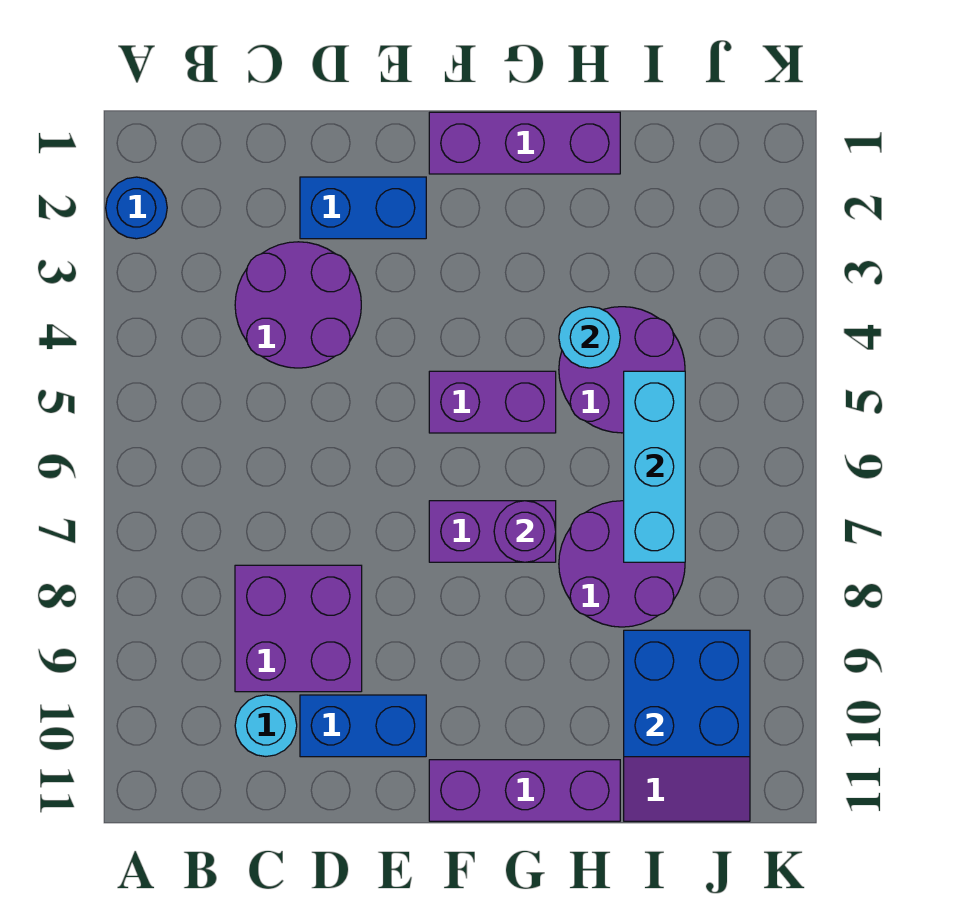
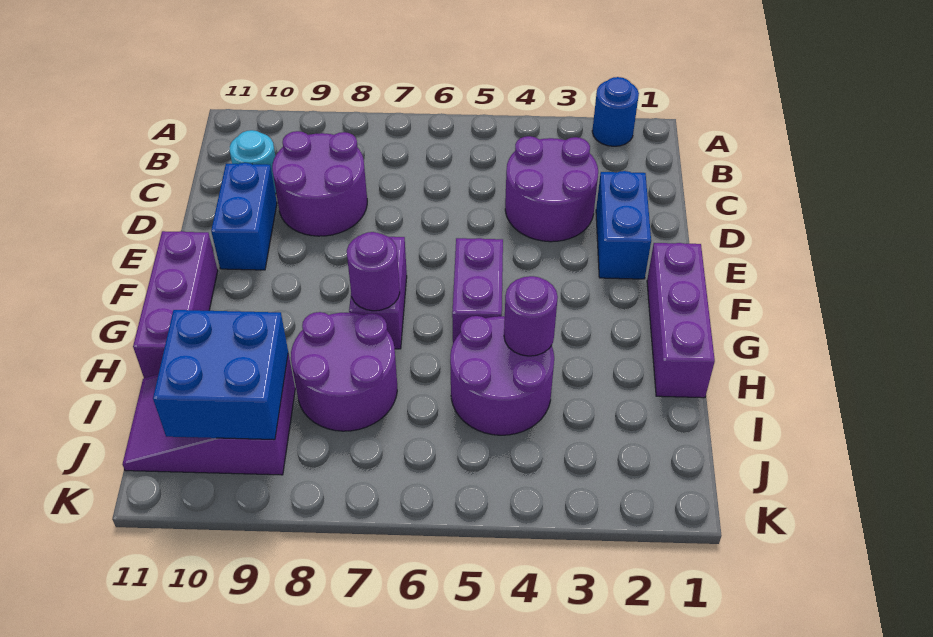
purple brick C8:D9 level 1 -> purple round brick C8:D9 level 1
cyan round brick H4 level 2 -> purple round brick H4 level 2
cyan brick I5:I7 level 2 -> none

